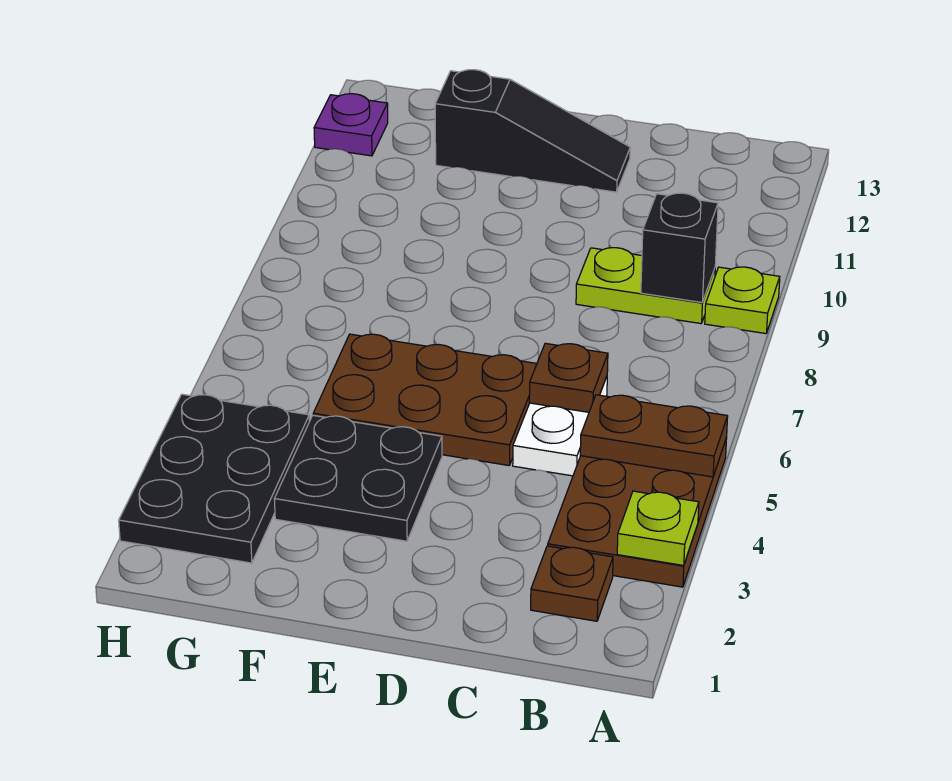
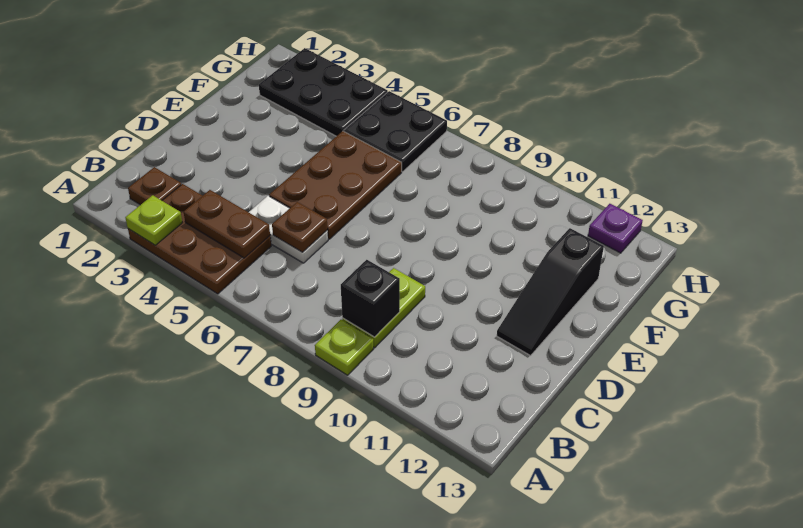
brown plate A5:B5 level 2 -> brown plate B4:B5 level 2
black plate E3:F4 level 1 -> black plate G5:H6 level 1

